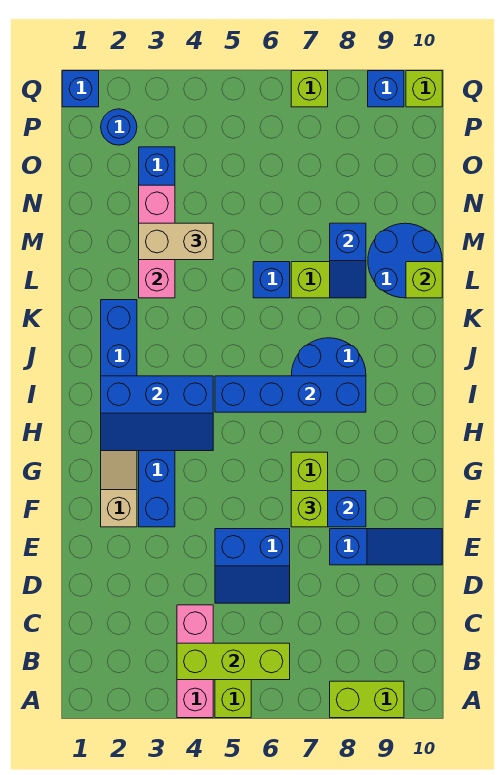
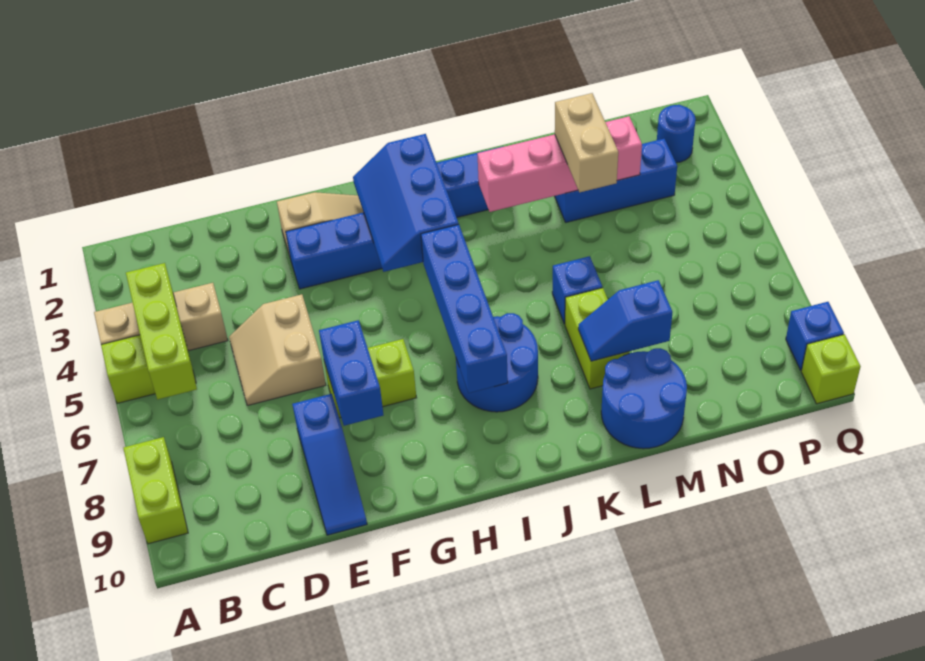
pink brick A4:C4 level 1 -> tan brick A4:C4 level 1
blue slope D5:E6 level 1 top E -> tan slope D5:E6 level 1 top E
lime brick F7 level 3 -> none
pink brick L3:N3 level 2 -> pink brick K3:N3 level 2
lime brick L10 level 2 -> none
blue brick Q1 level 1 -> none
lime brick Q7 level 1 -> none

